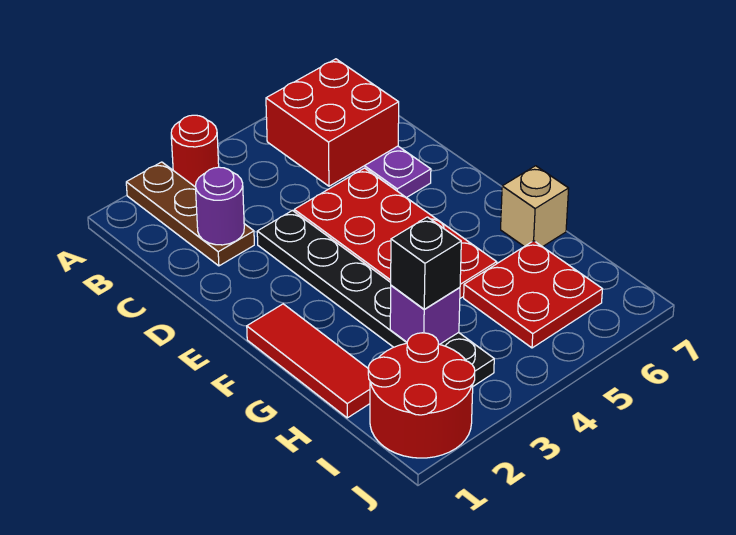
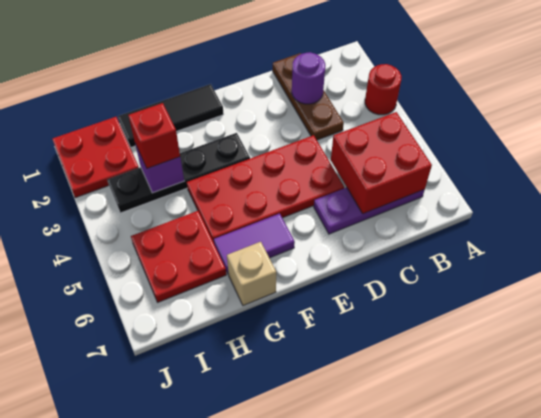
brown plate A2:C2 level 1 -> brown plate C1:C3 level 1
black plate D3:I3 level 1 -> black plate F3:I3 level 1
red tile F1:H1 level 1 -> black tile F1:H1 level 1
none -> purple tile F6:G6 level 1
black brick H3 level 3 -> red brick H3 level 3
red round brick I1:J2 level 1 -> red plate I1:J2 level 1

